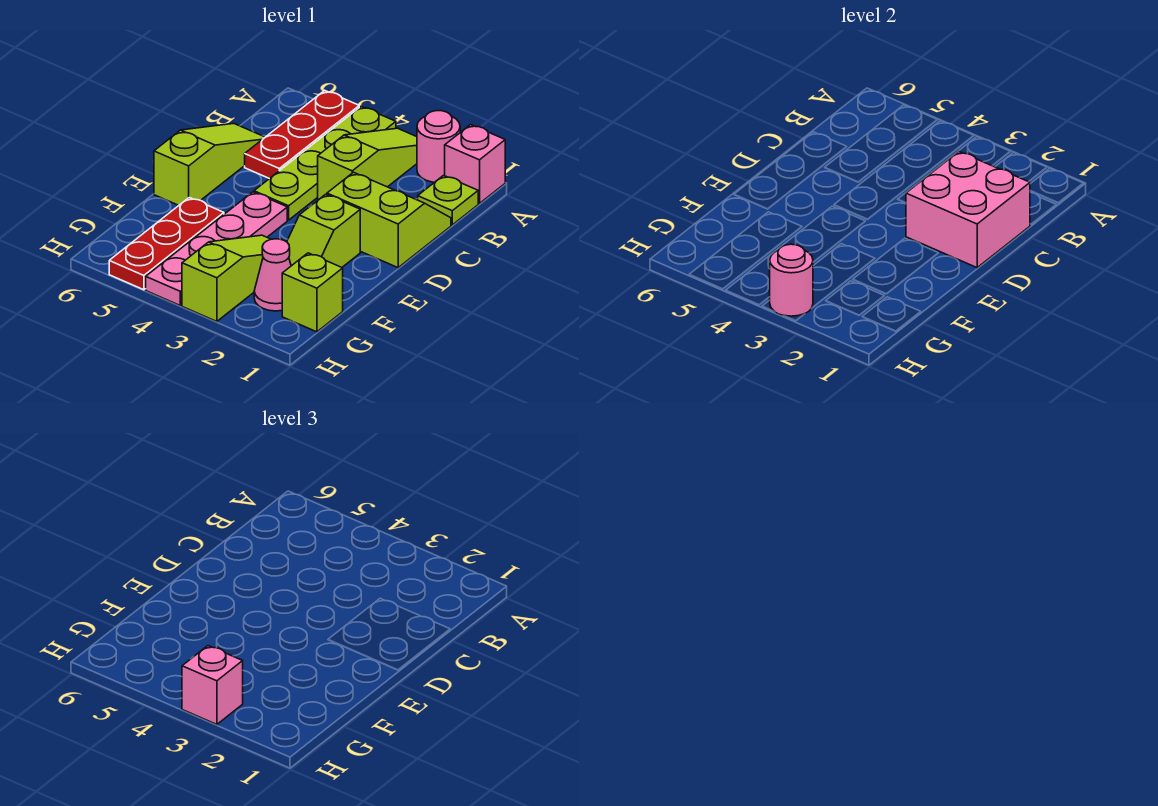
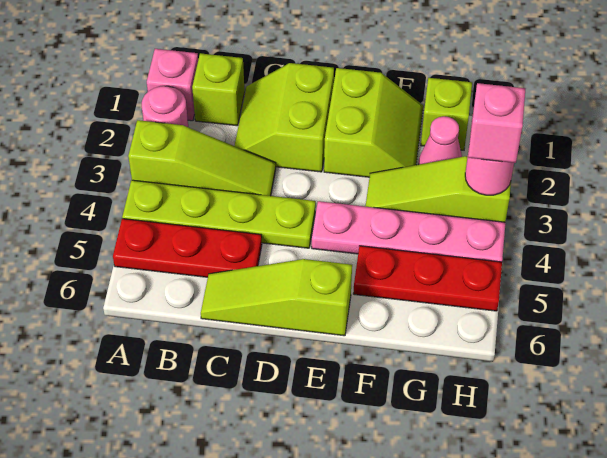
lime slope A3:C3 level 1 top C -> lime slope A3:C3 level 1 top A
lime plate B1 level 1 -> lime brick B1 level 1
pink brick C1:D2 level 2 -> none
lime slope E2:F2 level 1 top E -> lime slope E1:F2 level 1 top E

